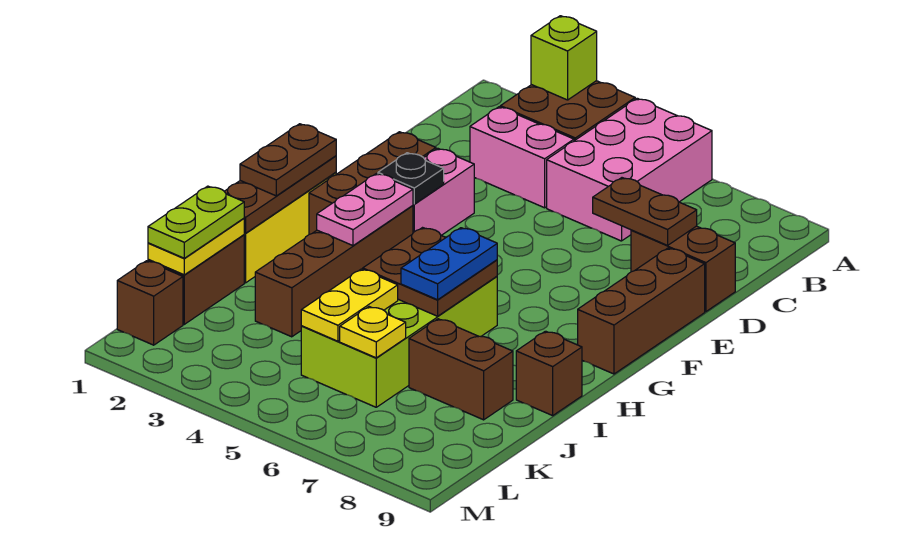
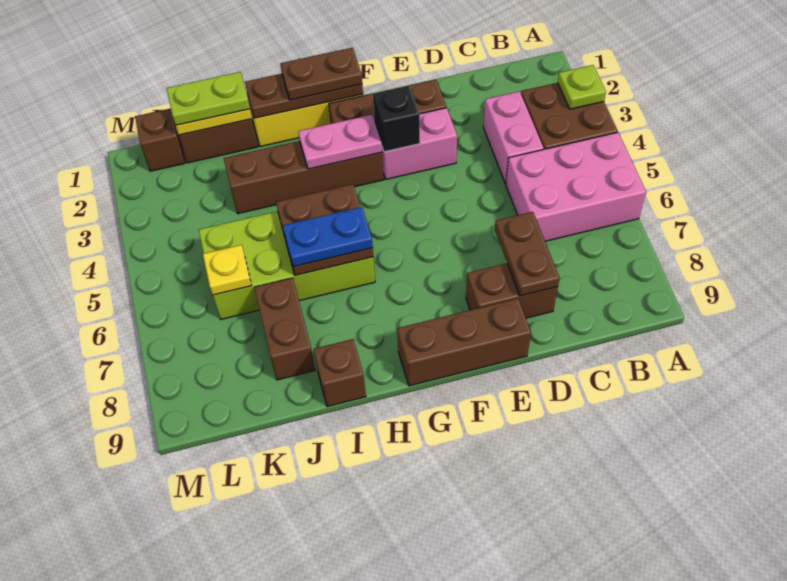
lime brick A3 level 2 -> lime plate A3 level 2
brown brick D8:D9 level 1 -> brown brick D8:E8 level 1
black plate F3 level 2 -> black brick F3 level 2
yellow plate J5:K5 level 2 -> none

